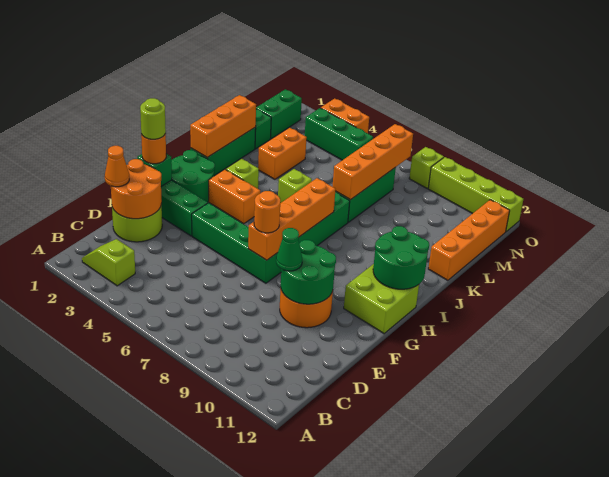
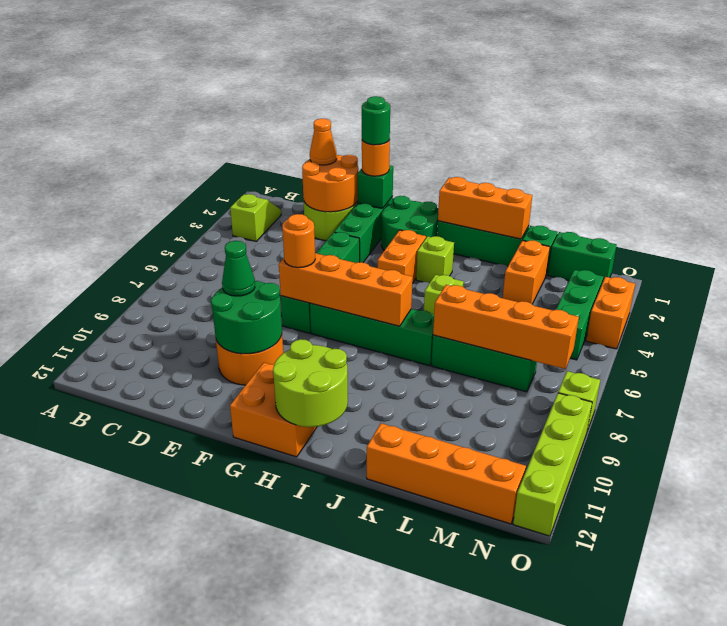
lime round brick F1 level 4 -> green round brick F1 level 4
lime brick G11:H12 level 1 -> orange brick G11:H12 level 1
green round brick H11:I12 level 2 -> lime round brick H11:I12 level 2
orange brick K3:L3 level 1 -> orange brick L2:L3 level 1

